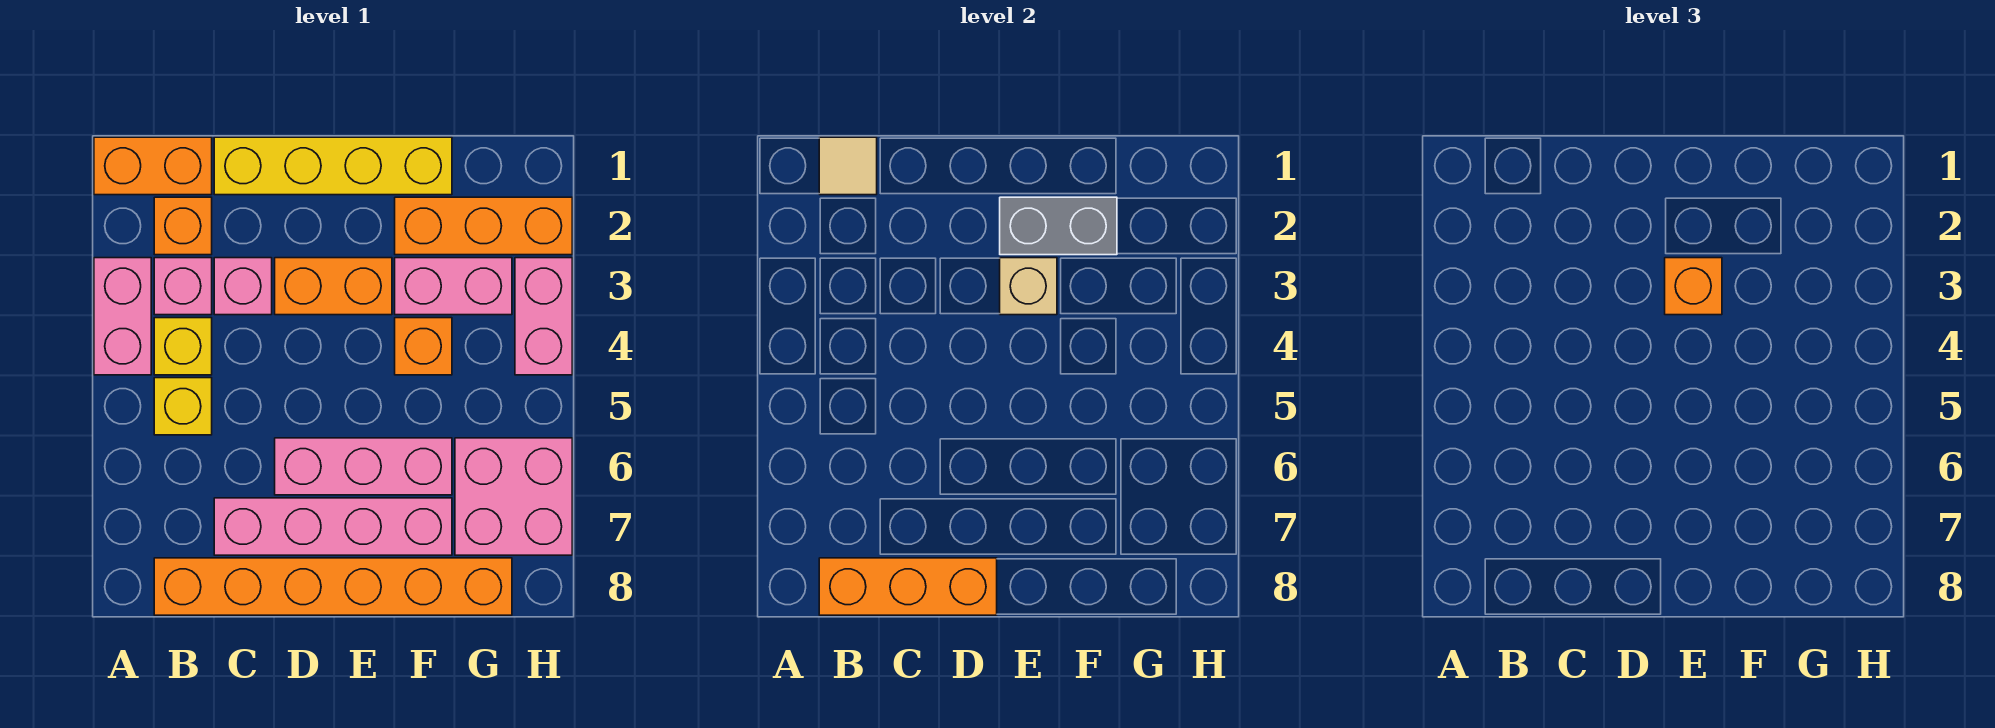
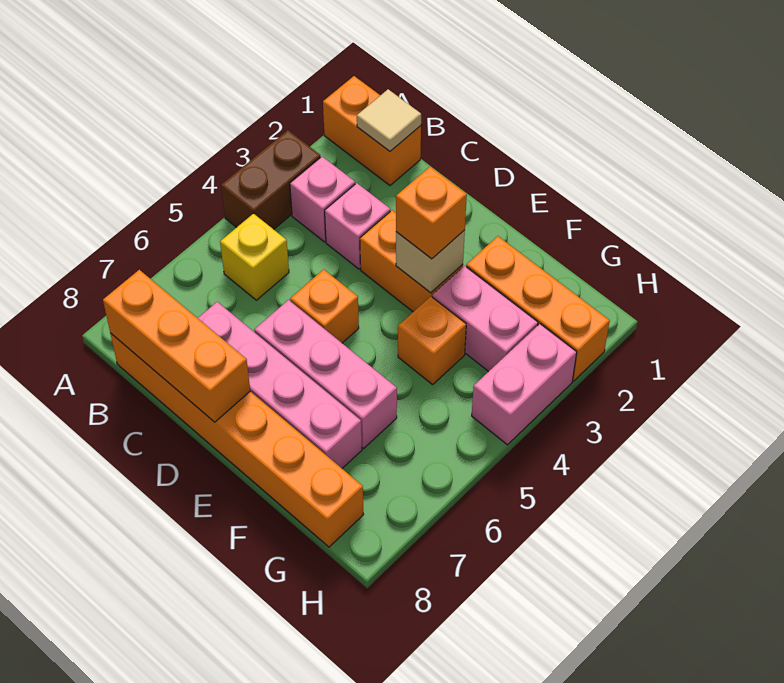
pink brick A3:A4 level 1 -> brown brick A3:A4 level 1
orange brick B2 level 1 -> orange brick D5 level 1
yellow brick B4 level 1 -> none
yellow brick C1:F1 level 1 -> none
grey brick E2:F2 level 2 -> none
pink brick G6:H7 level 1 -> none

